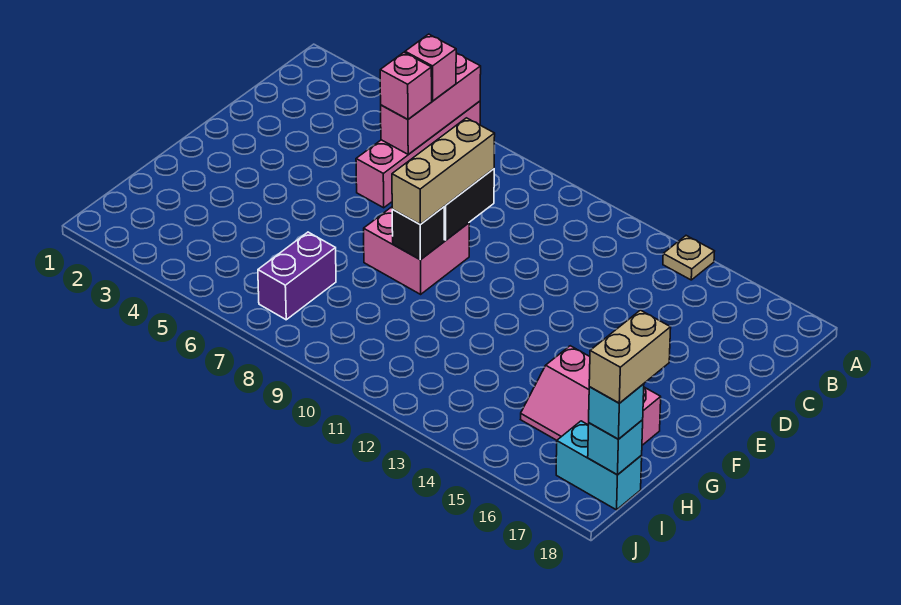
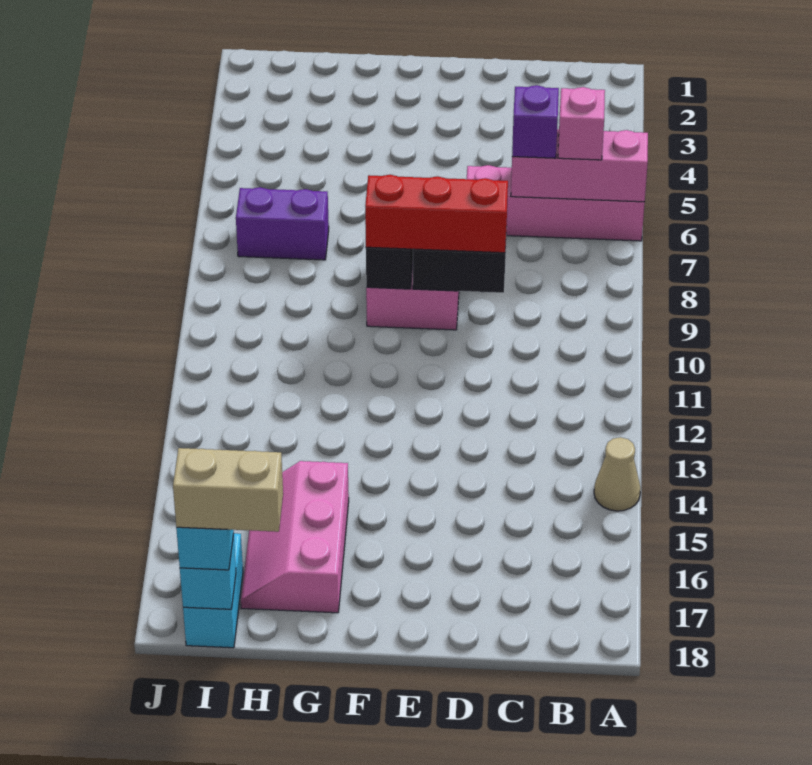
tan plate A14 level 1 -> tan cone A14 level 1
pink brick C6 level 3 -> purple brick C6 level 3
tan brick D9:F9 level 3 -> red brick D9:F9 level 3

